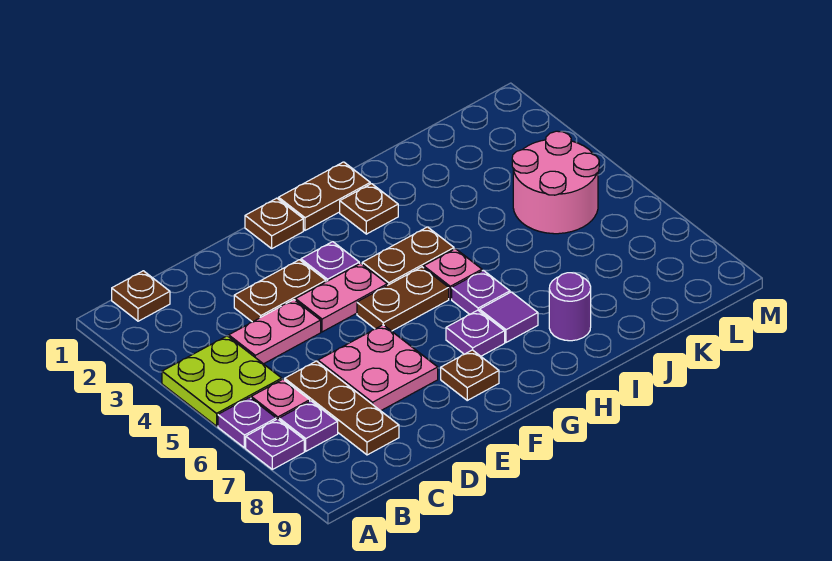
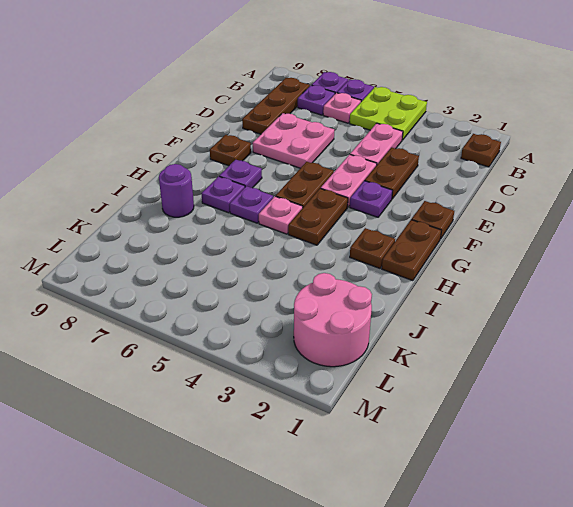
brown plate C6:C8 level 1 -> brown plate B8:D8 level 1
purple tile H7 level 1 -> purple plate H7 level 1
pink round brick K4:L5 level 1 -> pink round brick K1:L2 level 1

